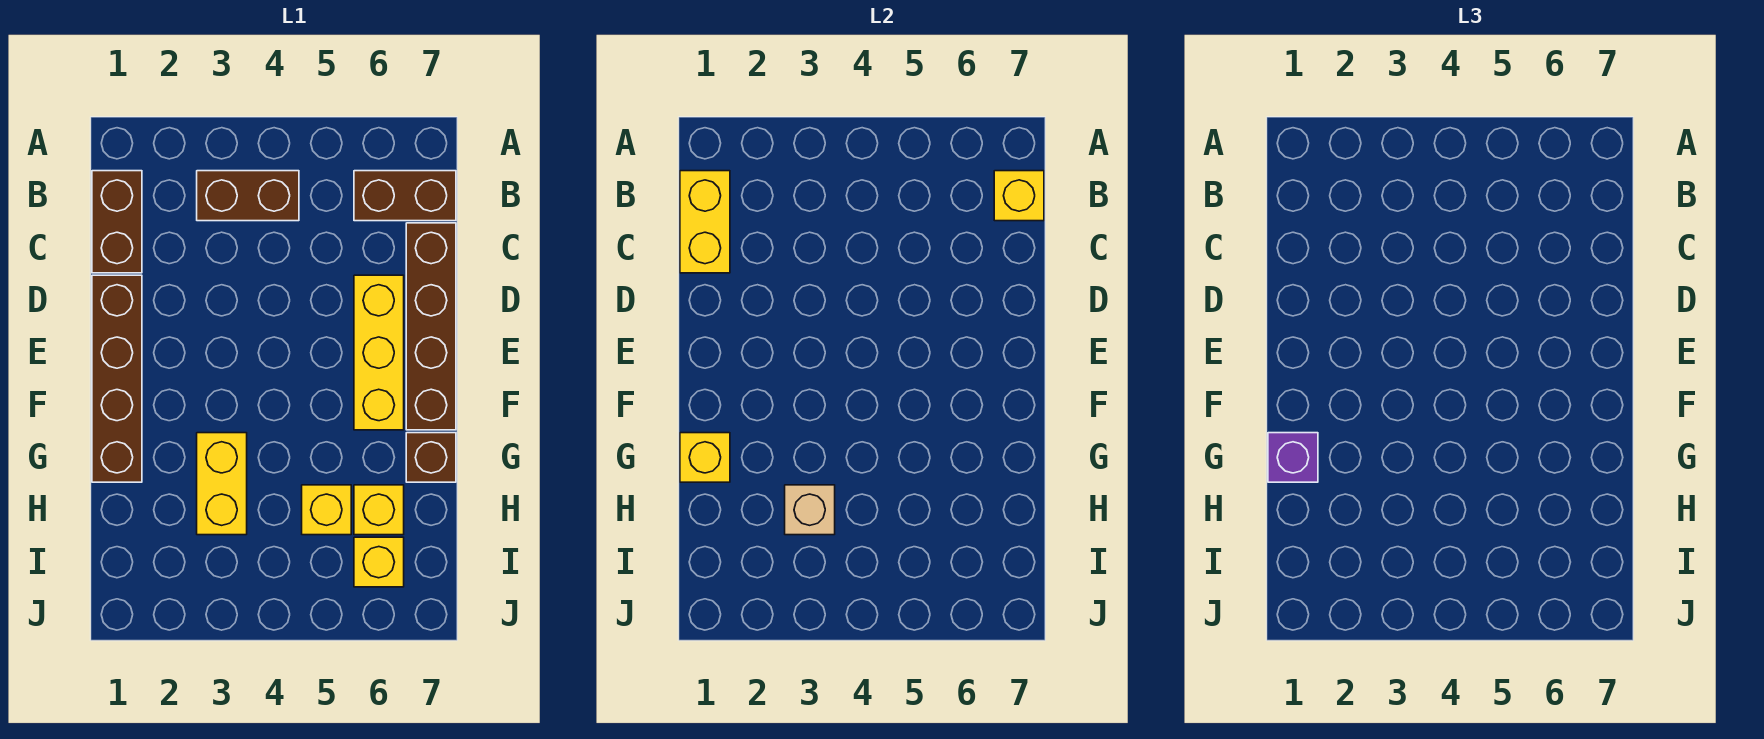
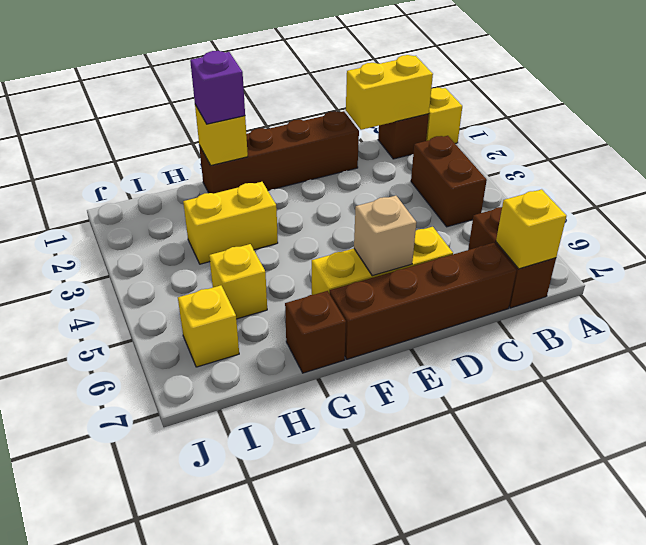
brown brick B1:C1 level 1 -> brown brick B1 level 1
tan brick H3 level 2 -> tan brick E6 level 2
yellow brick H6 level 1 -> yellow brick A1 level 1

